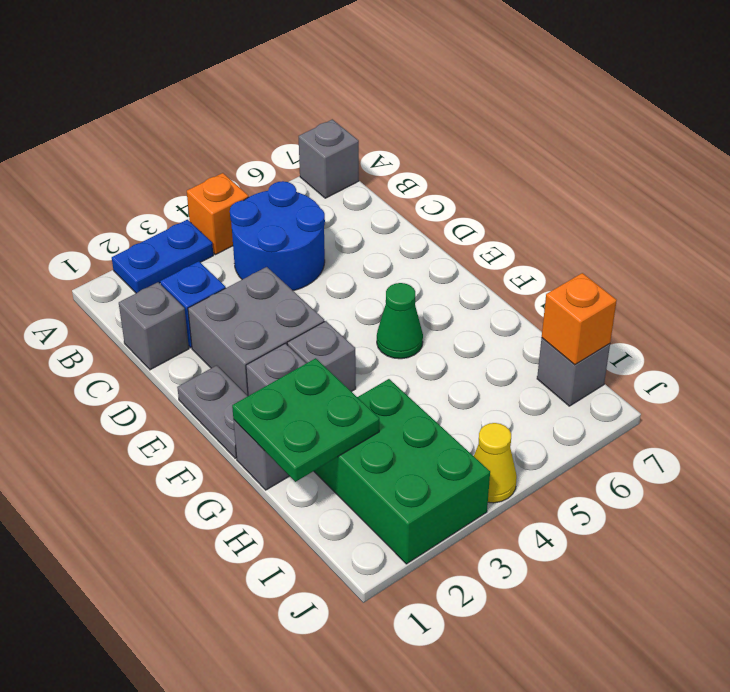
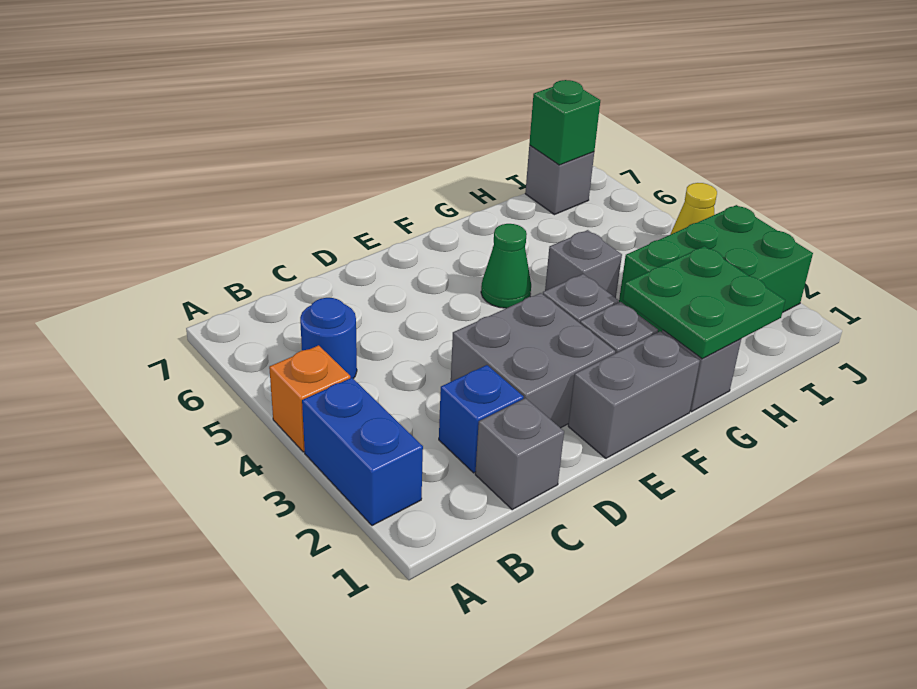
blue plate A2:A3 level 1 -> blue brick A2:A3 level 1
grey brick A7 level 1 -> grey brick G4 level 1
blue round brick B4:C5 level 1 -> blue round brick B5 level 1
grey plate E1:F1 level 1 -> grey brick E1:F1 level 1
orange brick I7 level 2 -> green brick I7 level 2

